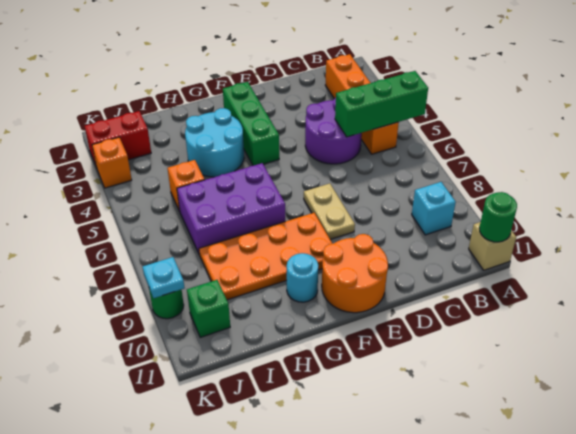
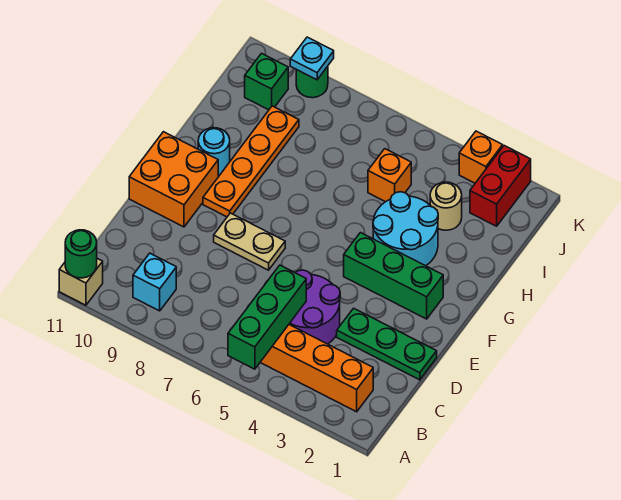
none -> green plate D1:D3 level 1
orange round brick E10:F11 level 1 -> orange brick E10:F11 level 1
orange plate F8:I9 level 1 -> orange plate F9:I9 level 1
purple brick G6:I7 level 1 -> none
none -> tan round brick I3 level 1

